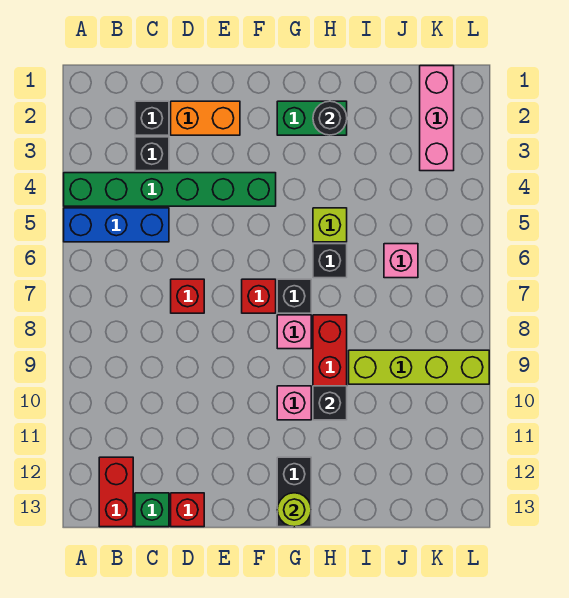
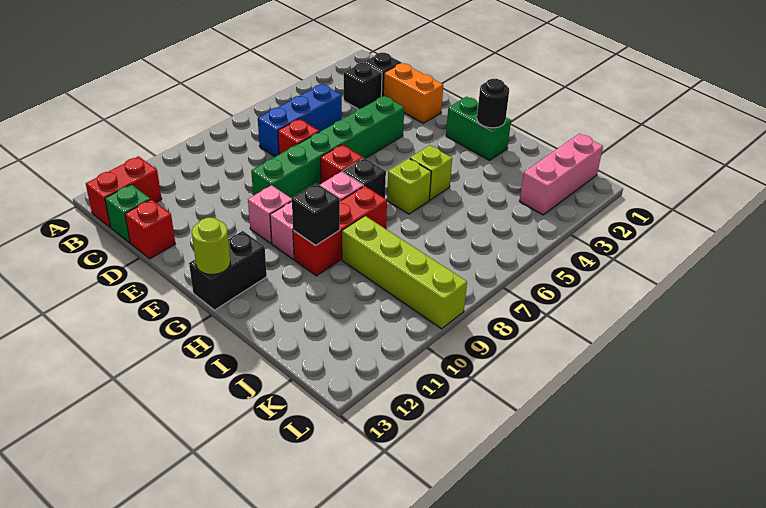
green brick A4:F4 level 1 -> green brick E4:E9 level 1
blue brick A5:C5 level 1 -> blue brick C5:C7 level 1
black brick H6 level 1 -> lime brick H6 level 1
pink brick J6 level 1 -> pink brick F10 level 1

